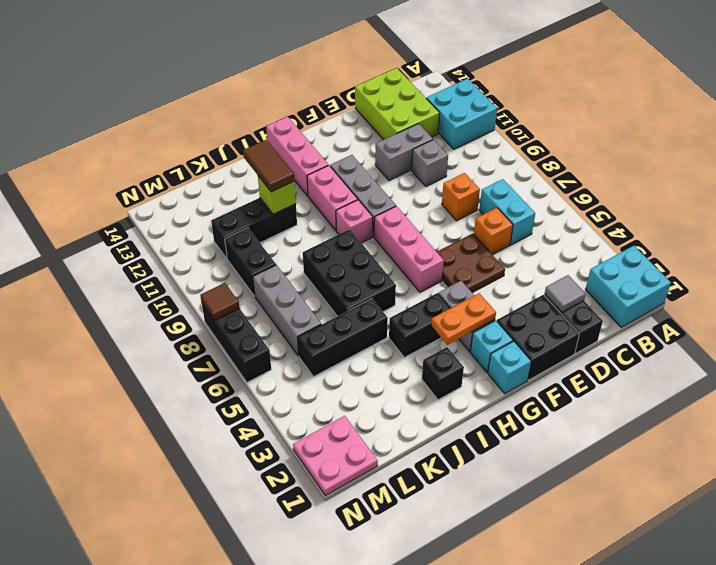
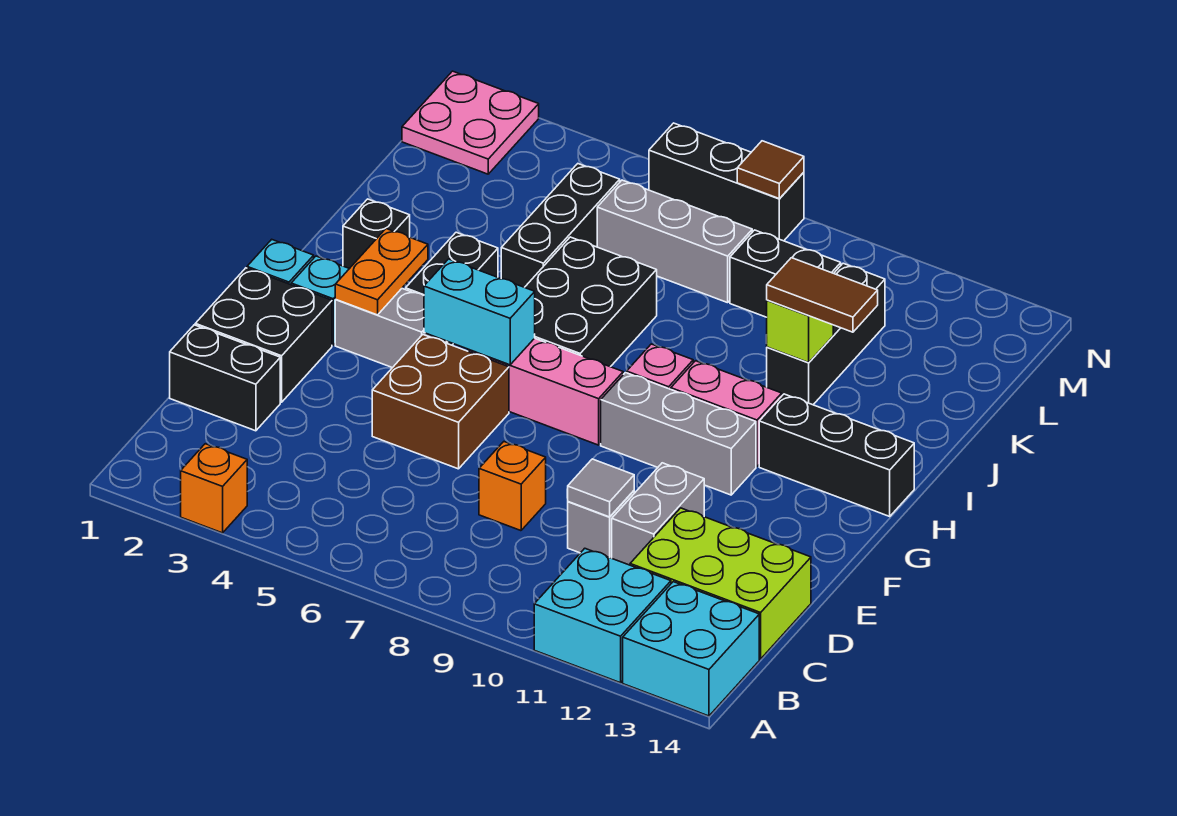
cyan brick A1:B2 level 1 -> cyan brick A13:B14 level 1
cyan brick C6:C7 level 1 -> cyan brick G5:G6 level 2
grey tile D2 level 2 -> grey tile D10 level 2
orange brick D6 level 1 -> orange brick A3 level 1
brown plate E5:F6 level 1 -> brown brick E5:F6 level 1
pink brick H12:H14 level 1 -> black brick H12:H14 level 1
black brick I6:J8 level 1 -> black brick H6:J7 level 1

